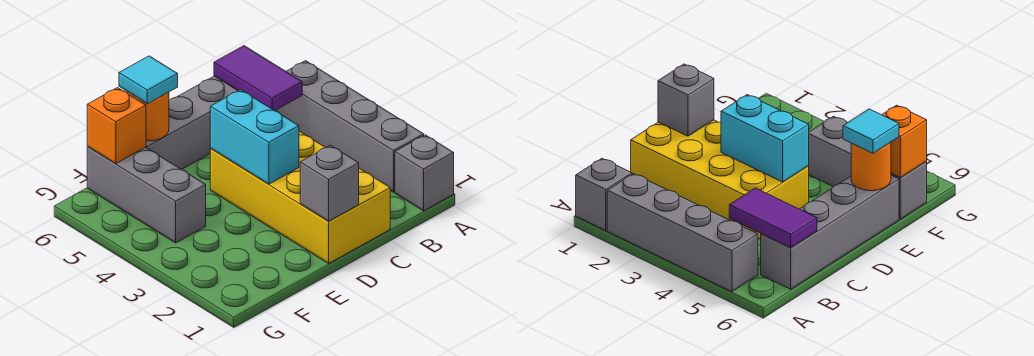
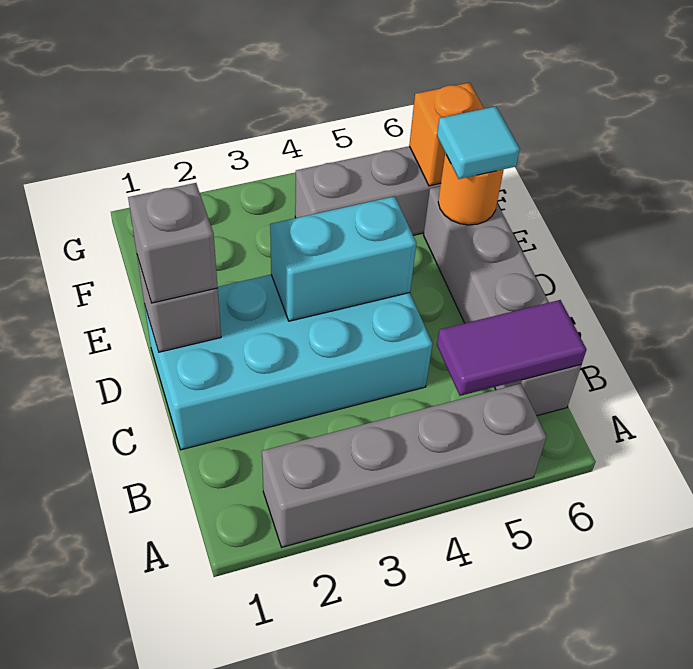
grey brick A1 level 1 -> grey brick D1 level 3
yellow brick C1:D4 level 1 -> cyan brick C1:D4 level 1

